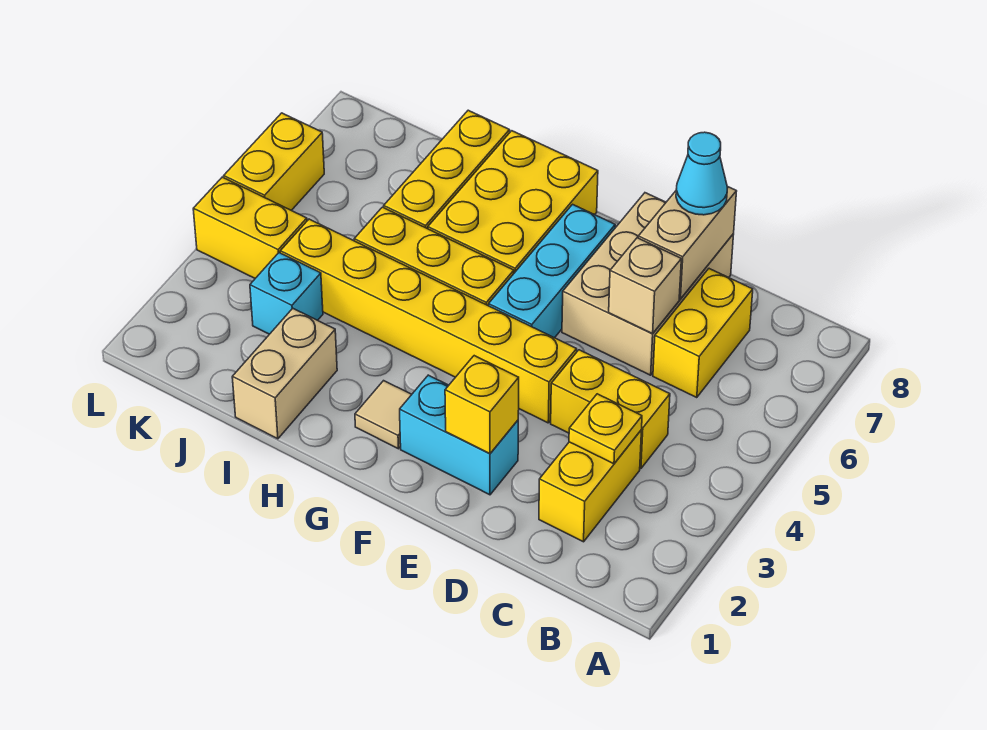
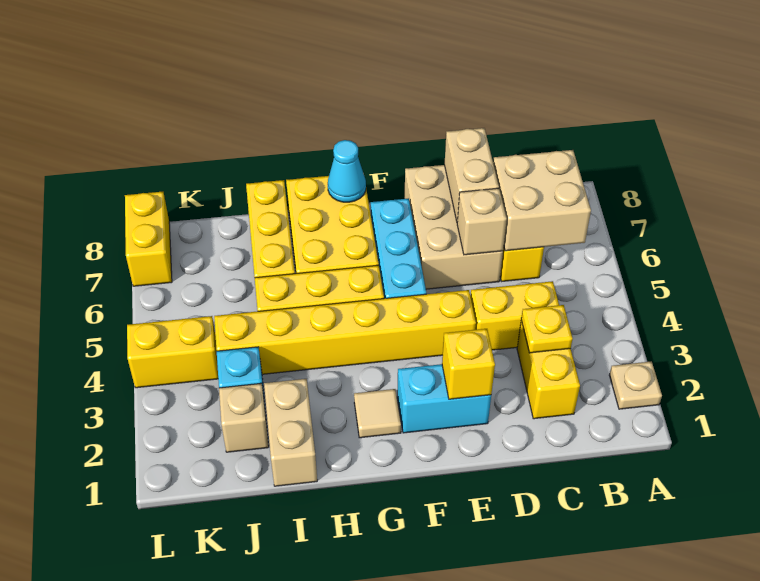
none -> tan plate A2 level 1
none -> tan brick B6:C7 level 2
cyan cone D8 level 3 -> cyan cone G8 level 2
none -> tan brick J2 level 1
yellow brick L5:L6 level 1 -> yellow brick L7:L8 level 1

